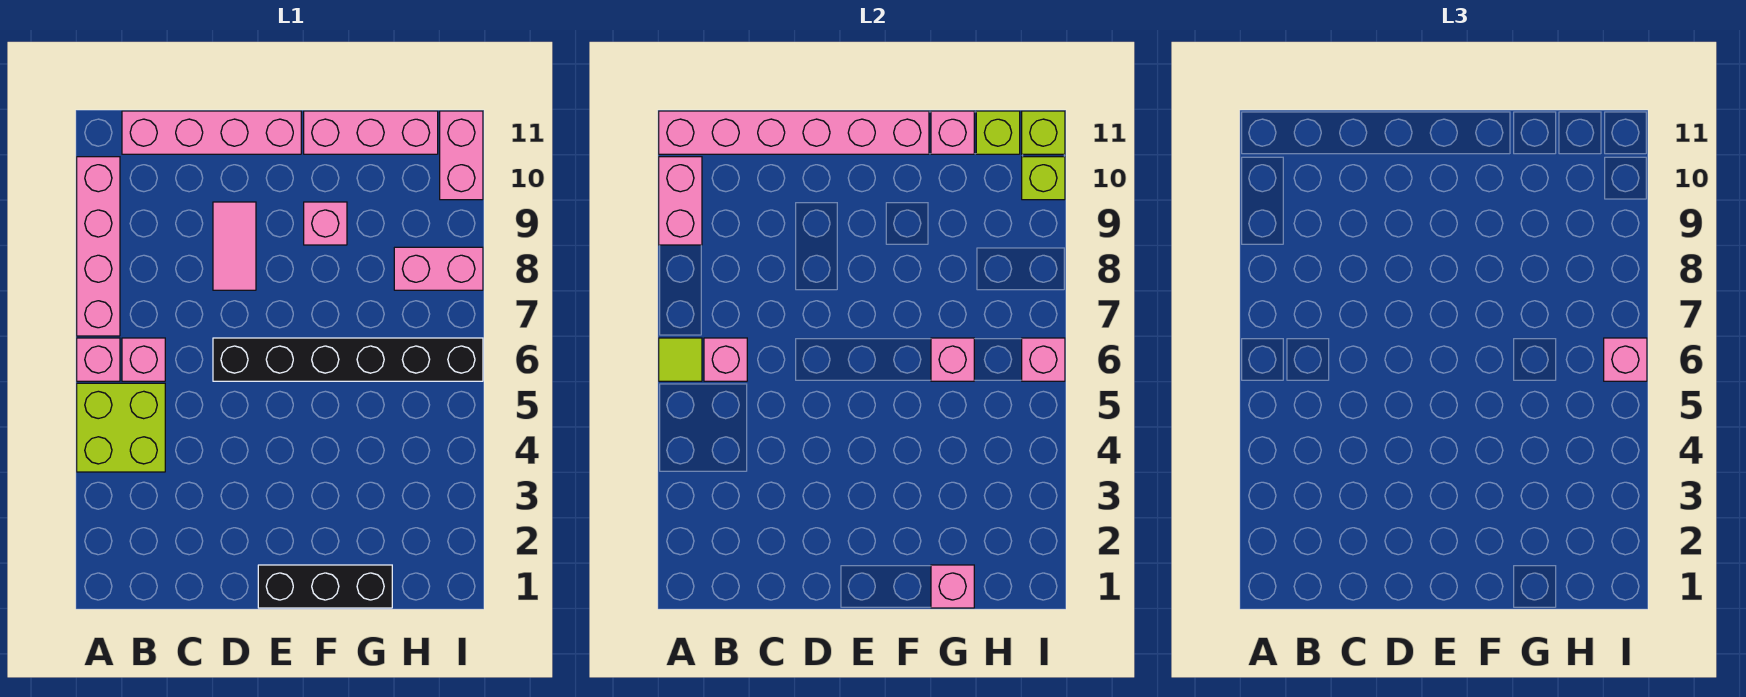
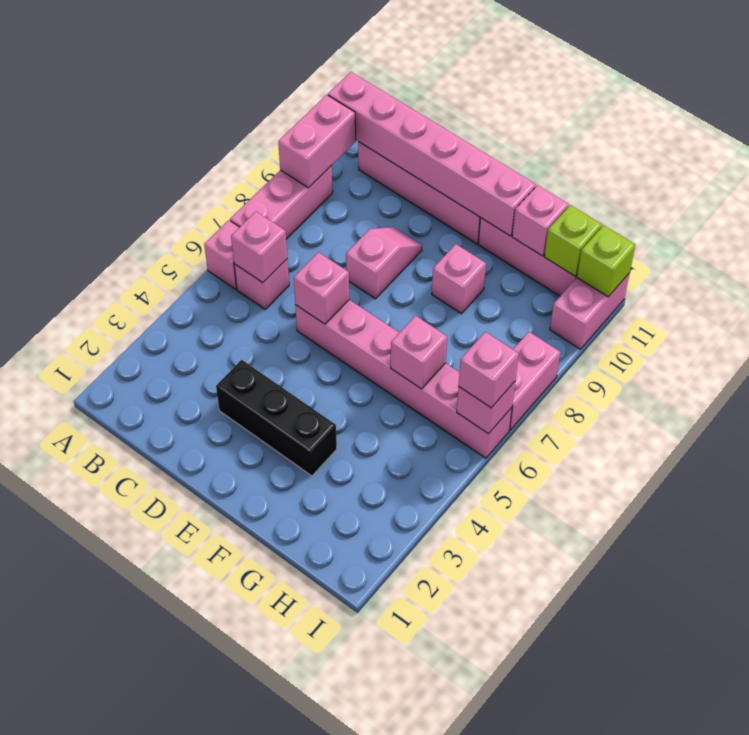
lime brick A4:B5 level 1 -> none
lime tile A6 level 2 -> none
pink brick A7:A10 level 1 -> pink brick A7:A9 level 1
black brick D6:I6 level 1 -> pink brick D6:I6 level 1
pink tile D8:D9 level 1 -> pink slope D8:D9 level 1 top 8
black brick E1:G1 level 1 -> black brick D3:F3 level 1
pink brick G1 level 2 -> pink brick D6 level 2
pink brick H8:I8 level 1 -> pink brick I7:I8 level 1
lime brick I10 level 2 -> none

